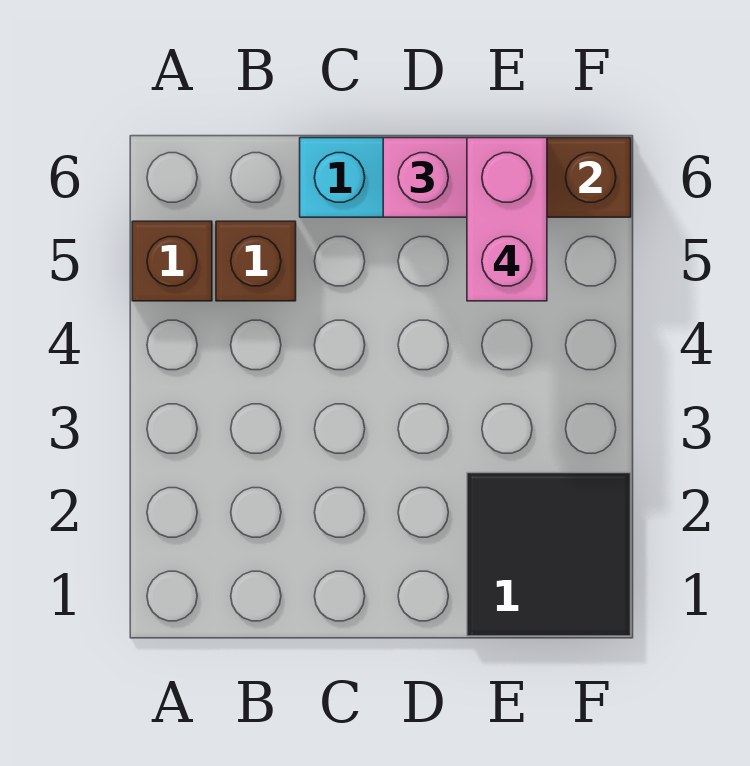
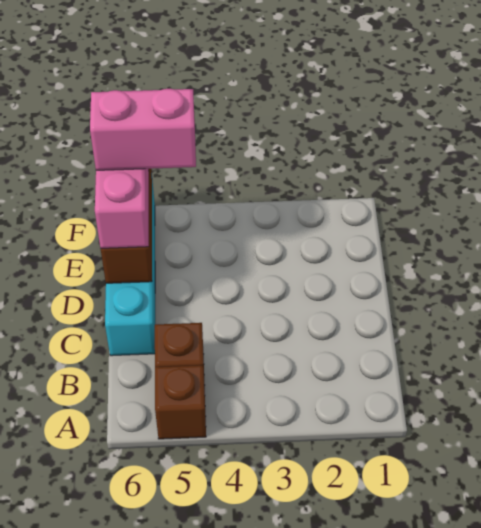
black tile E1:F2 level 1 -> none

